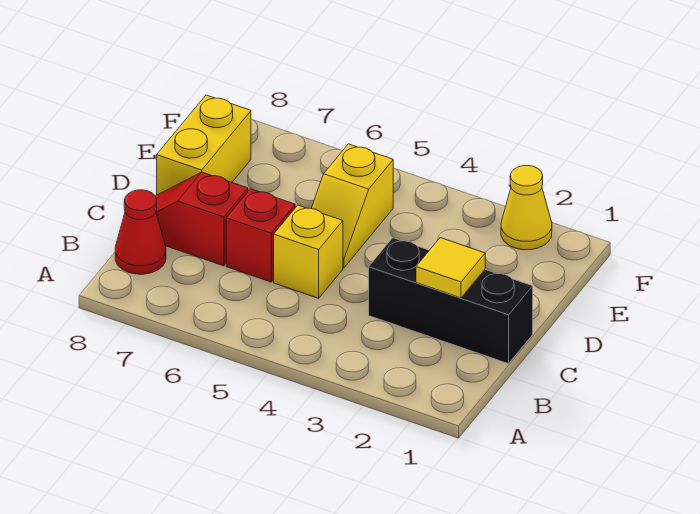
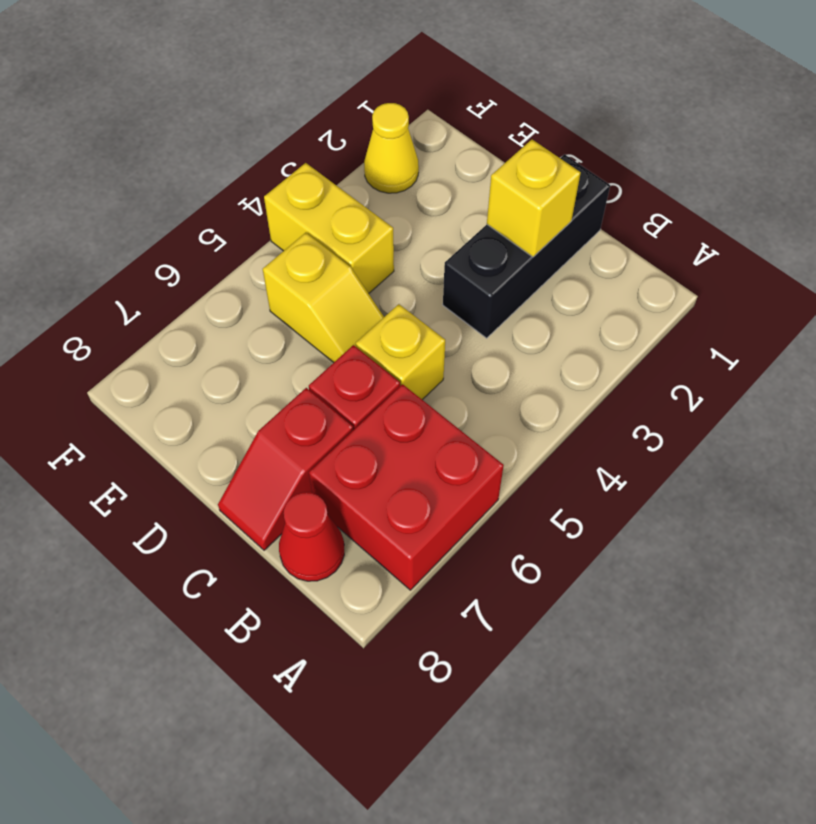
none -> red brick A6:B7 level 1
yellow tile C2 level 2 -> yellow brick C2 level 2
yellow brick D8:E8 level 1 -> yellow brick E4:F4 level 1

